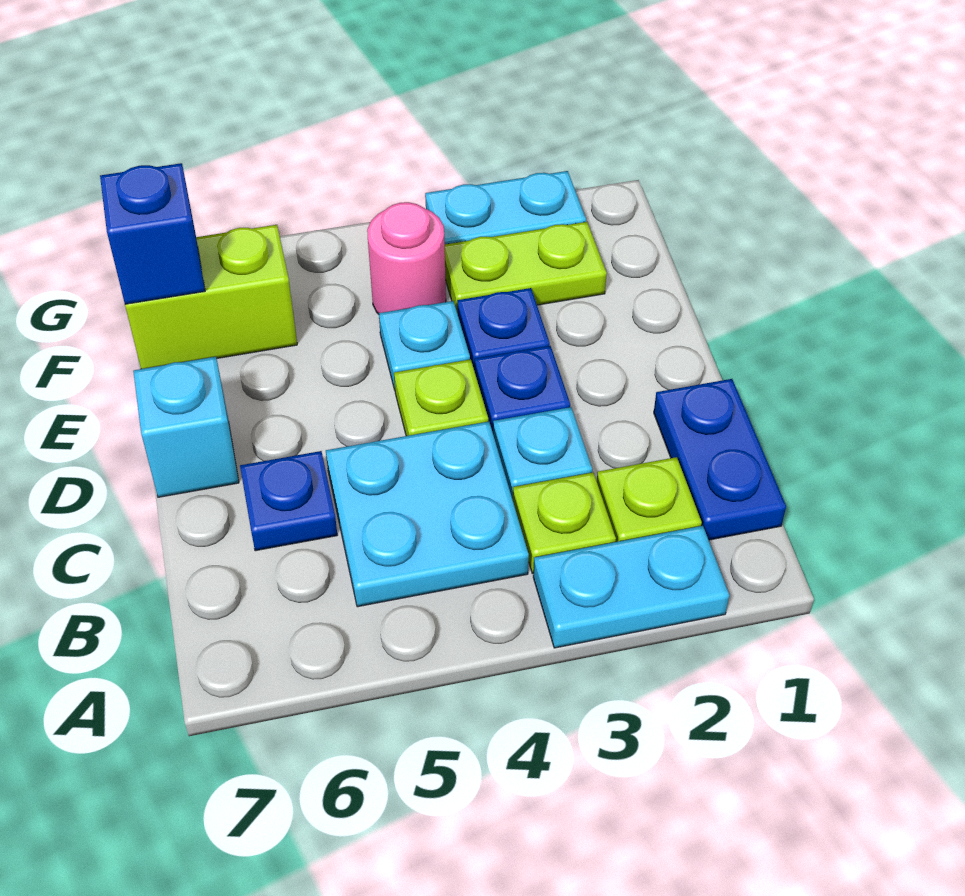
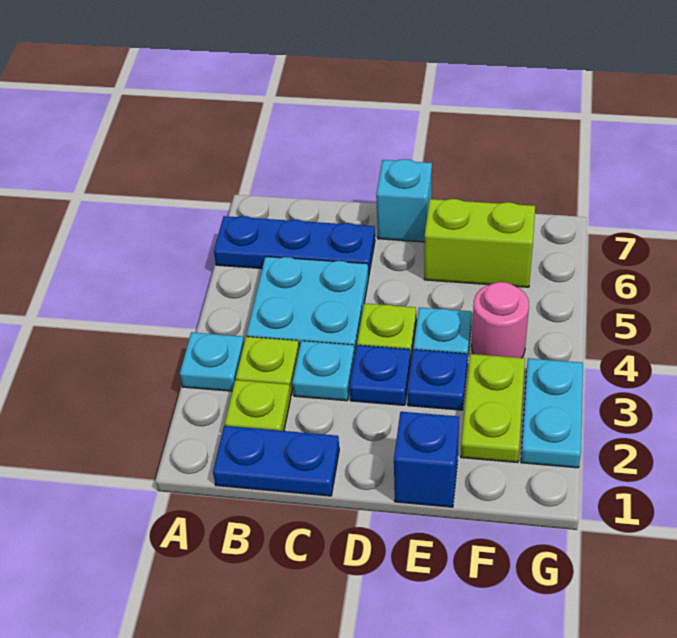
cyan plate A2:A3 level 1 -> cyan plate A3 level 1
blue plate C6 level 1 -> blue plate A6:C6 level 1
lime brick F6:F7 level 1 -> lime brick E6:F6 level 1
blue brick F7 level 2 -> blue brick E1 level 1

